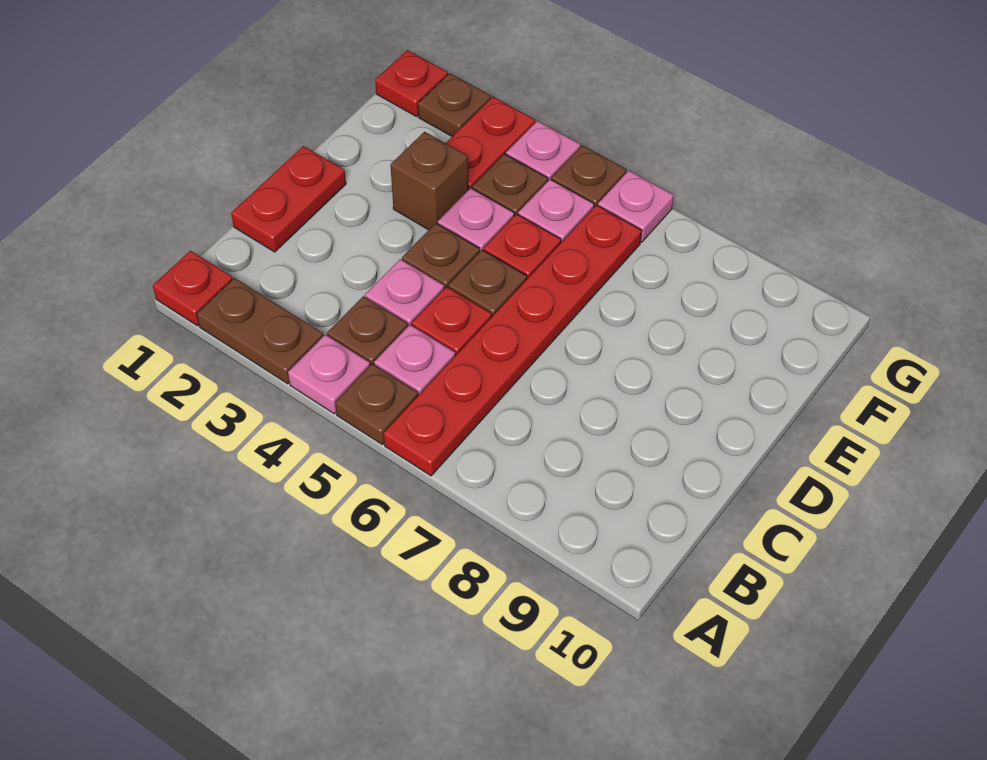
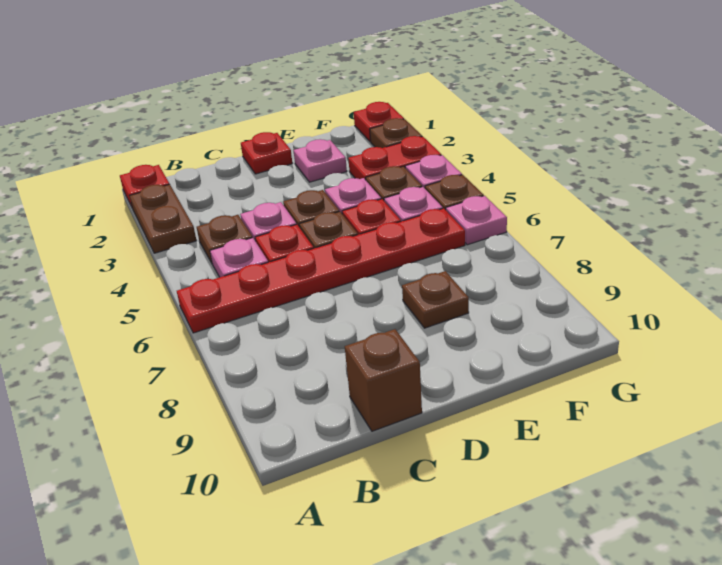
pink plate A4 level 1 -> pink plate E2 level 1
brown plate A5 level 1 -> brown plate E8 level 1
red plate C1:D1 level 1 -> red plate D1 level 1
brown brick E3 level 1 -> brown brick C10 level 1

